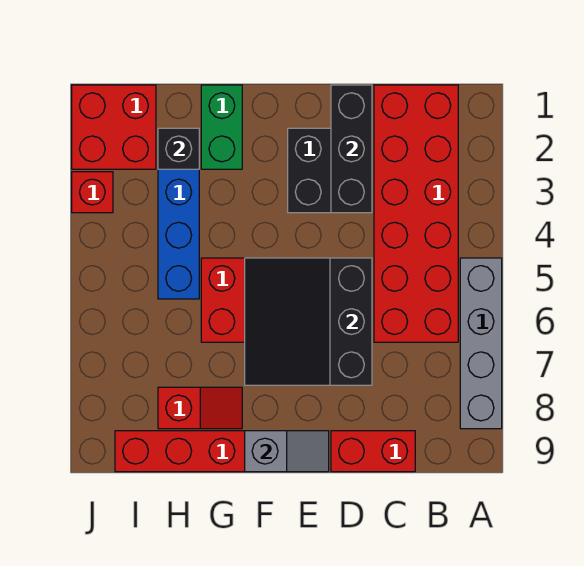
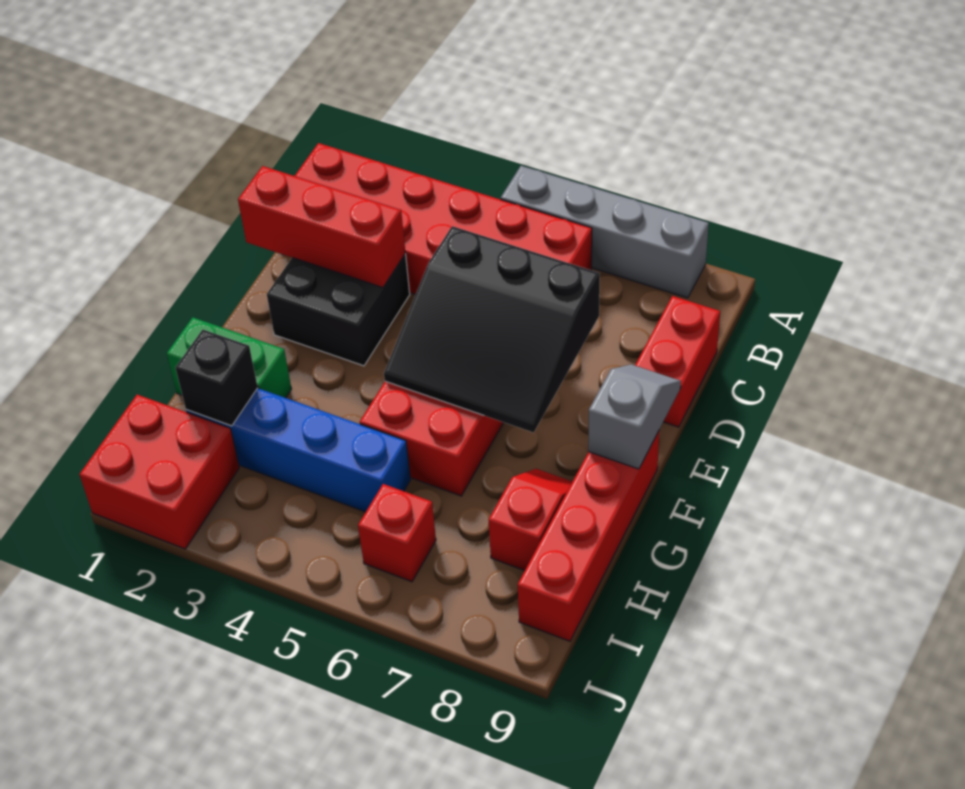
black brick D1:D3 level 2 -> red brick D1:D3 level 2
red brick J3 level 1 -> red brick I6 level 1

